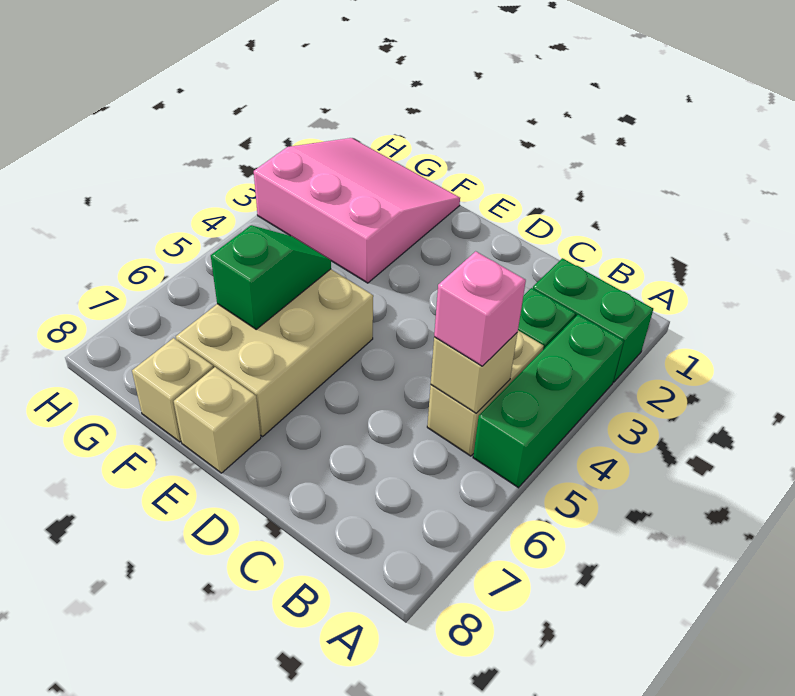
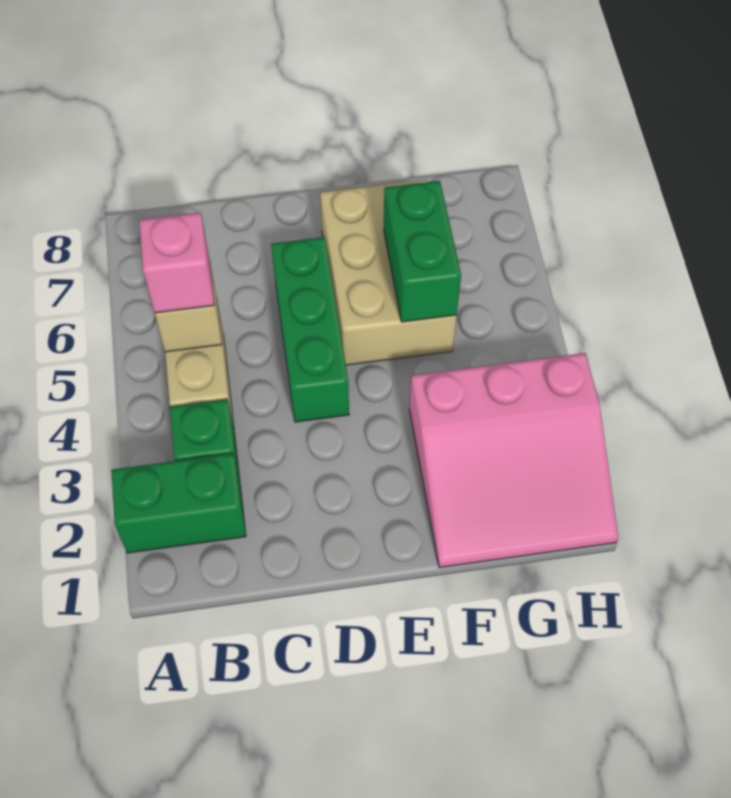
green brick A3:A5 level 1 -> green brick D4:D6 level 1
tan brick E8 level 1 -> none
green slope F5:F6 level 2 top 6 -> green brick F5:F6 level 2
tan brick F8 level 1 -> none

